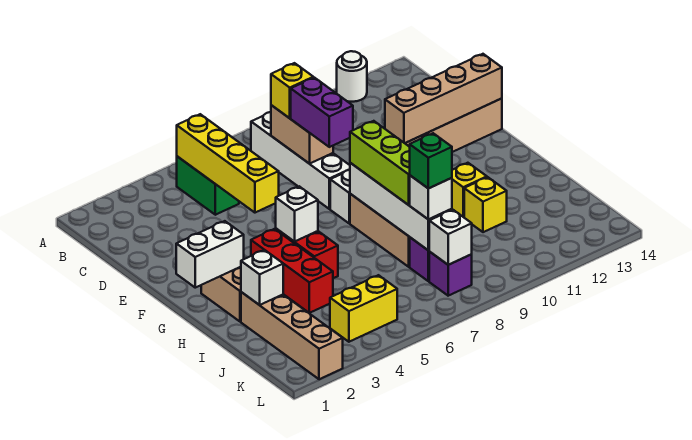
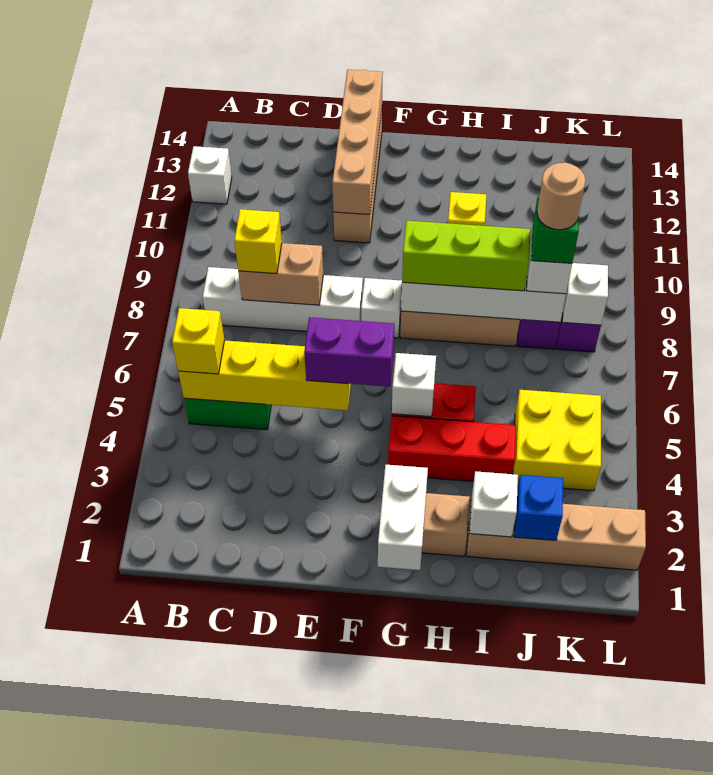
white round brick A12 level 1 -> white brick A12 level 1
purple brick D8:E8 level 3 -> purple brick E5:F5 level 3
yellow brick I11 level 1 -> yellow brick B5 level 3
none -> blue brick J2 level 2
none -> tan round brick J8 level 5
yellow brick K4:K5 level 1 -> yellow brick J4:K5 level 1

